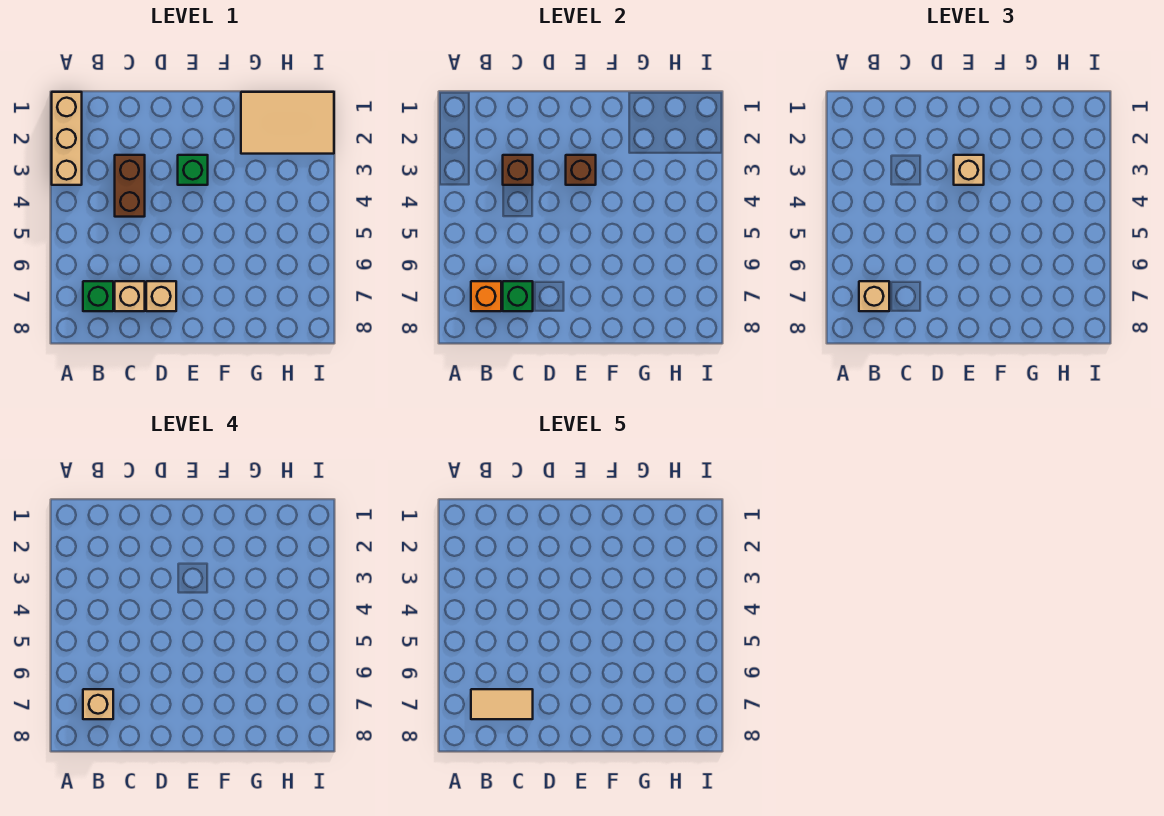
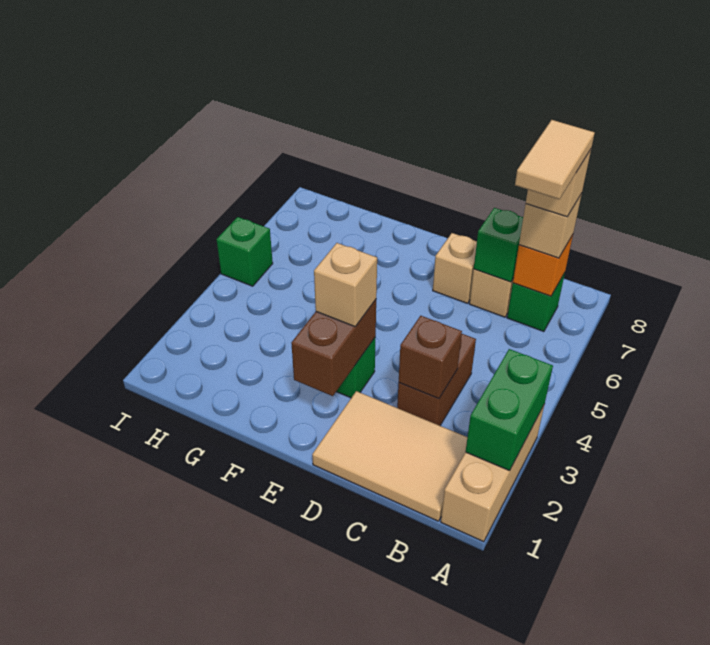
none -> green brick A2:A3 level 2
tan tile B7:C7 level 5 -> tan tile B6:B7 level 5
brown brick E3 level 2 -> brown brick E2:E3 level 2
tan tile G1:I2 level 1 -> tan tile B1:D2 level 1
none -> green brick I5 level 1

